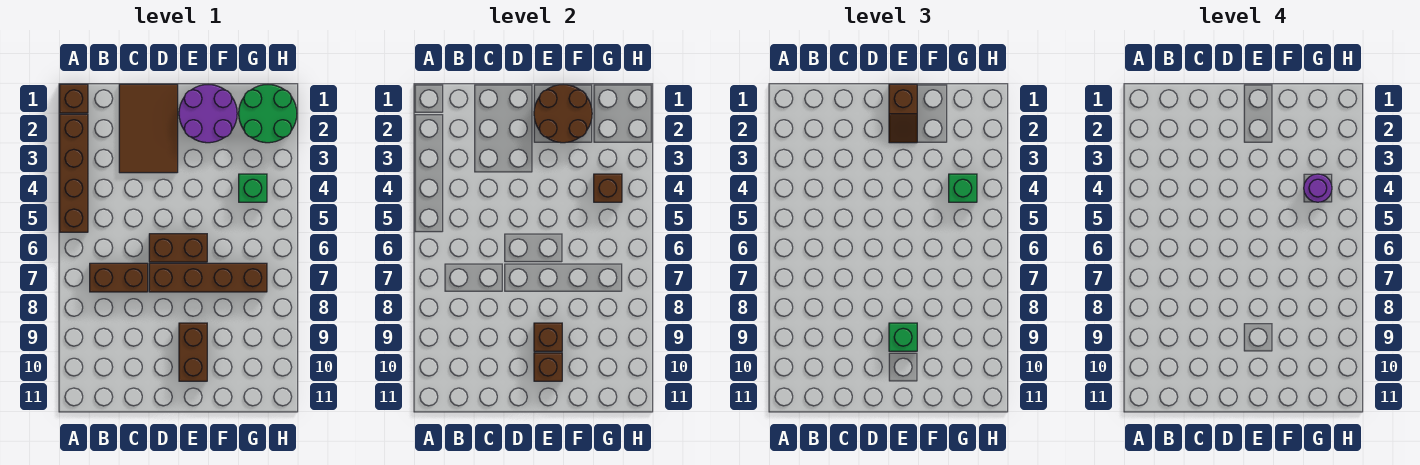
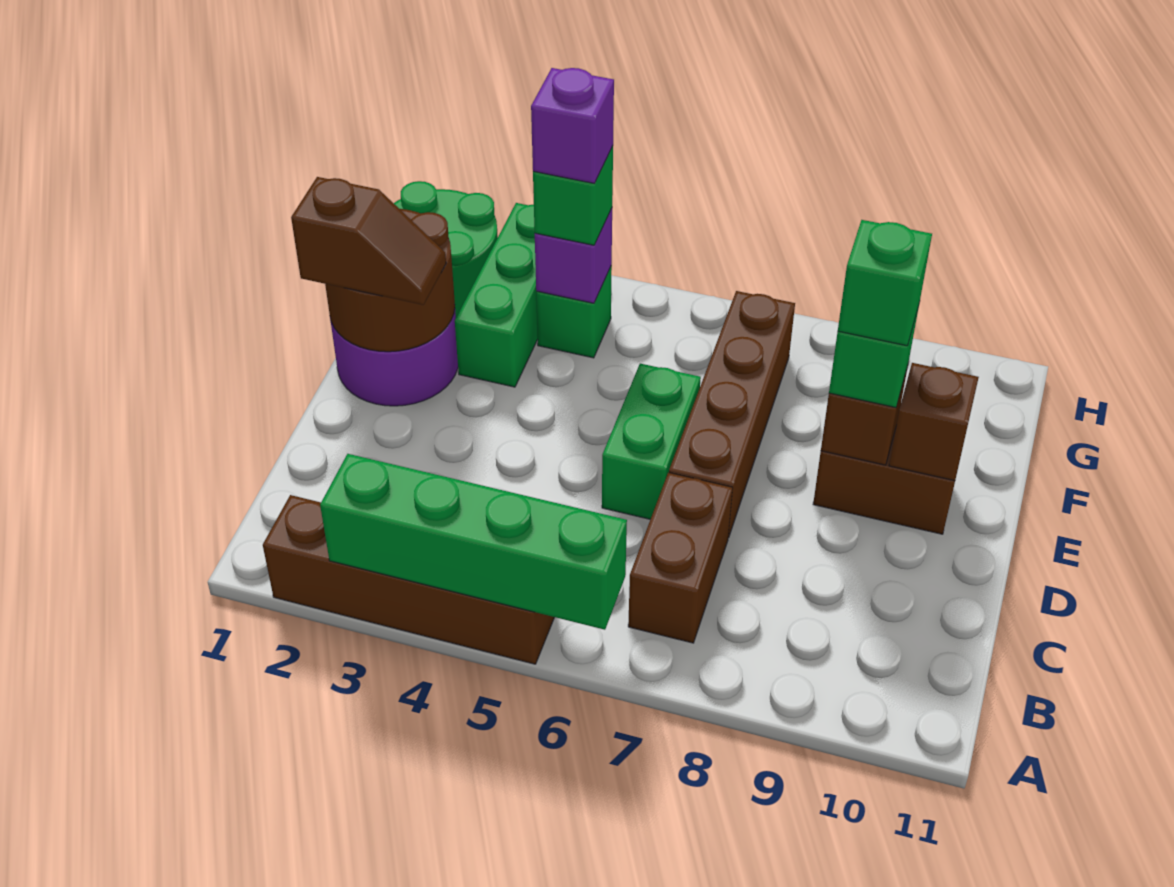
brown brick A1 level 1 -> none
none -> green brick A3:A6 level 2
brown tile C1:D3 level 1 -> none
brown brick D6:E6 level 1 -> green brick D6:E6 level 1
none -> green brick E9 level 4
none -> green brick F3:H3 level 1
brown brick G4 level 2 -> purple brick G4 level 2
purple round brick G4 level 4 -> purple brick G4 level 4

